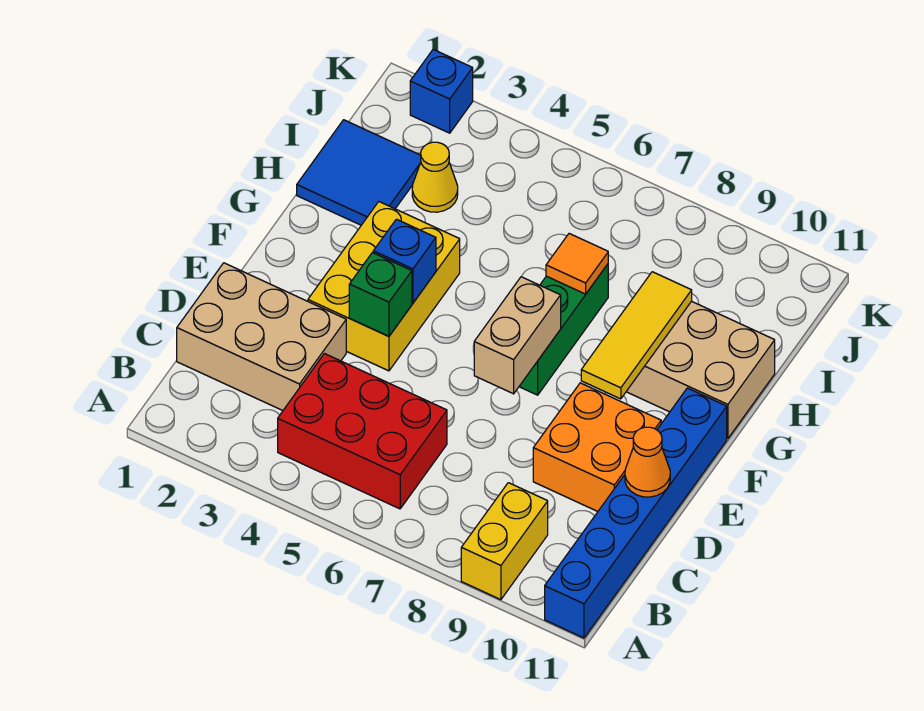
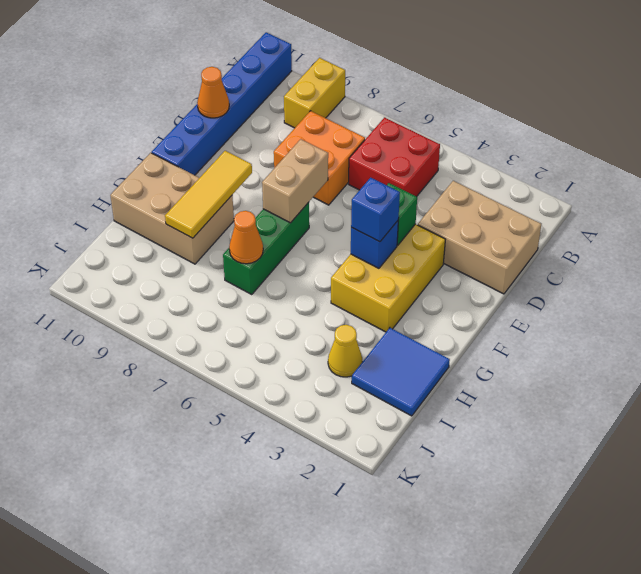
red brick B4:C6 level 1 -> red brick B5:C6 level 1
orange brick D9:E10 level 1 -> orange brick C7:D8 level 1
orange tile H7 level 2 -> orange cone H7 level 2
blue brick K2 level 1 -> blue brick F4 level 3

